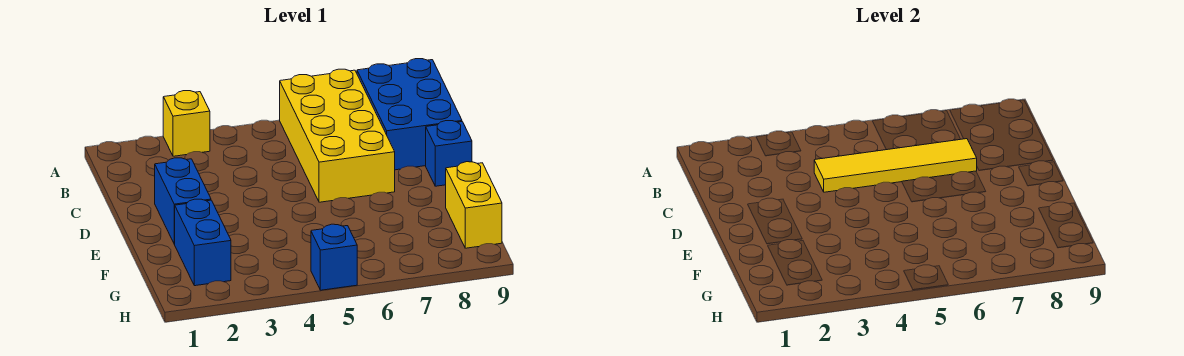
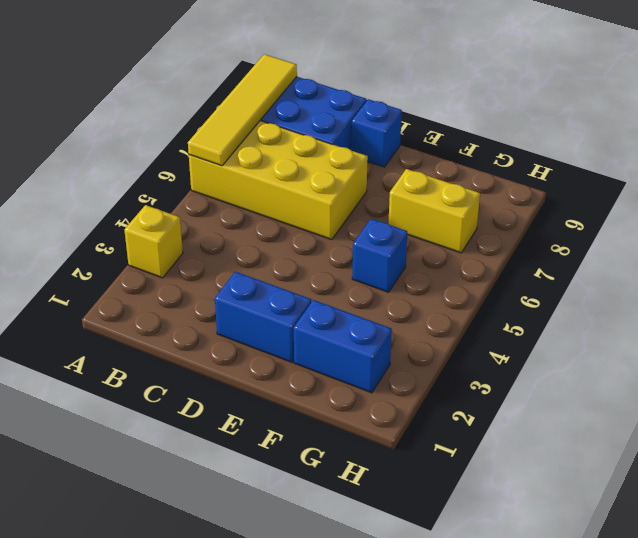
yellow tile C4:C7 level 2 -> yellow tile A6:A9 level 2
yellow brick F9:G9 level 1 -> yellow brick F7:G7 level 1
blue brick H5 level 1 -> blue brick F5 level 1

